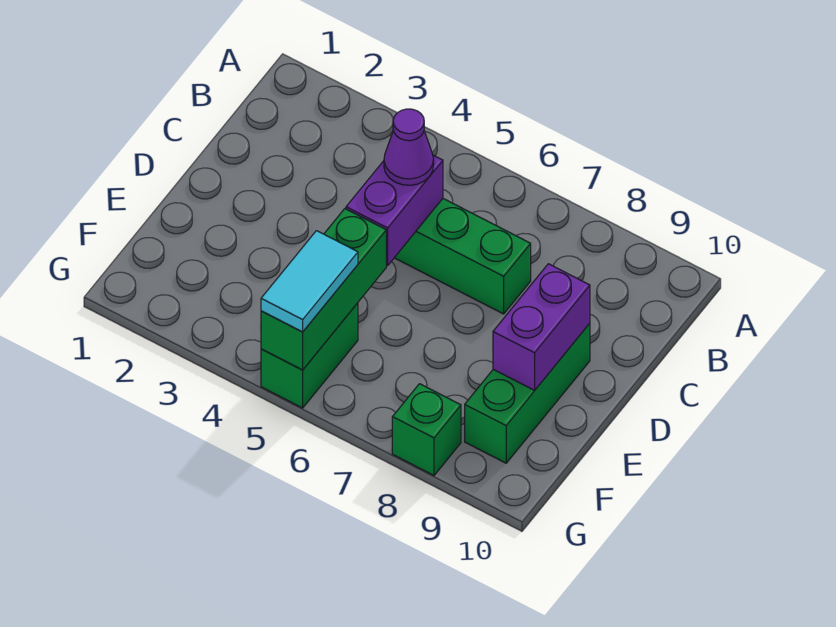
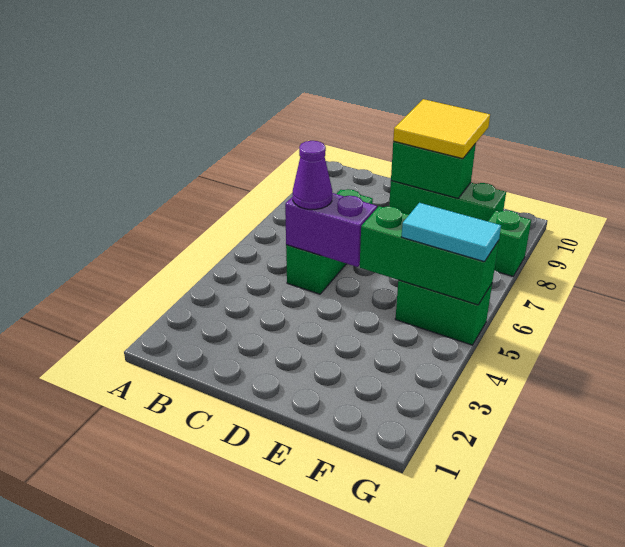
purple brick D9:E9 level 2 -> green brick D9:E9 level 2
none -> yellow tile D9:E10 level 3

